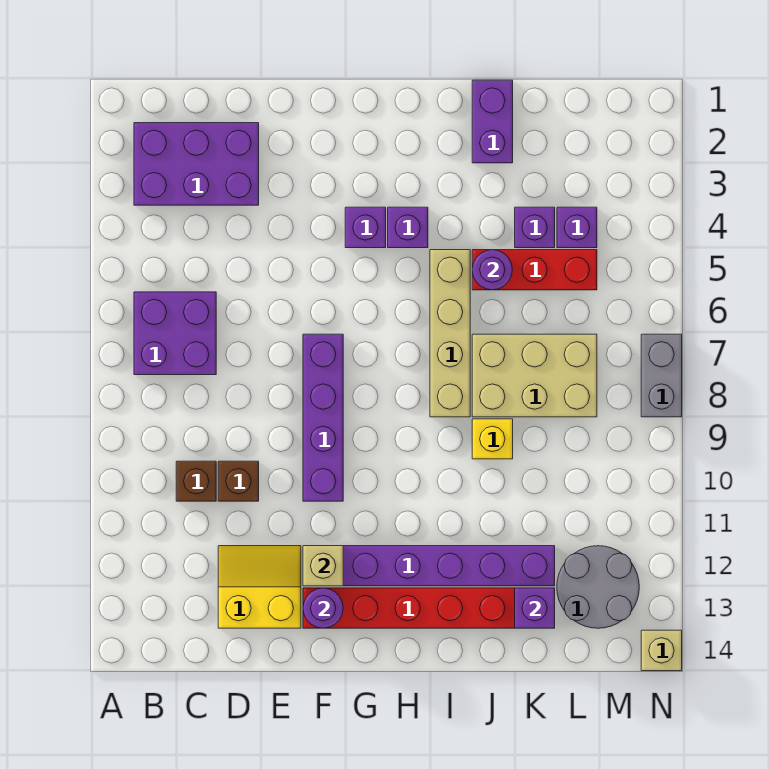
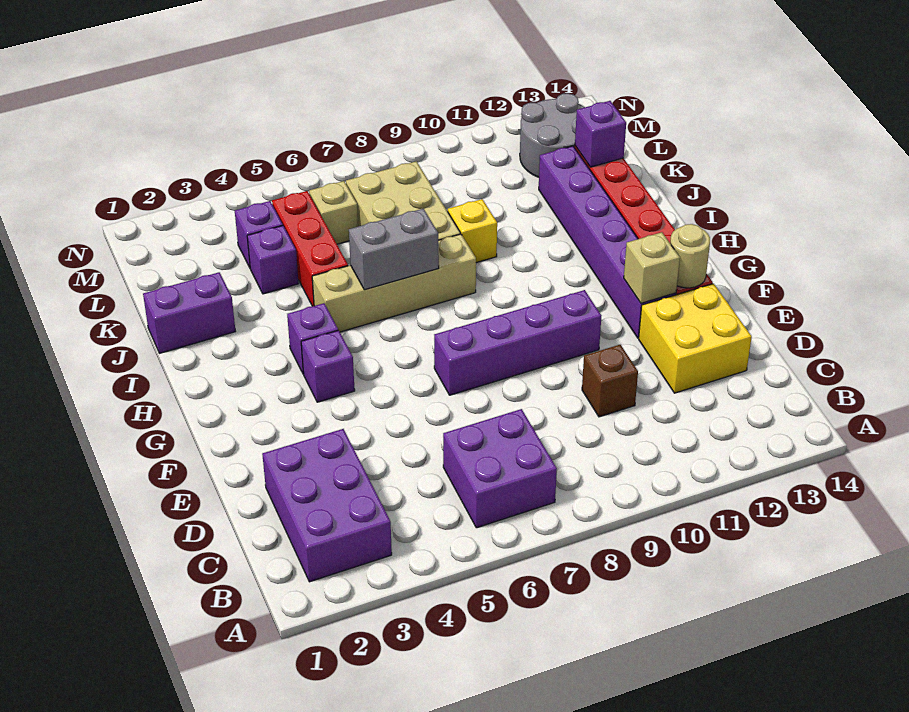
brown brick C10 level 1 -> none
yellow slope D12:E13 level 1 top 13 -> yellow brick D12:E13 level 1
purple round brick F13 level 2 -> tan round brick F13 level 2
purple round brick J5 level 2 -> none
grey brick N7:N8 level 1 -> grey brick I6:I7 level 2
tan brick N14 level 1 -> tan brick L6 level 1

